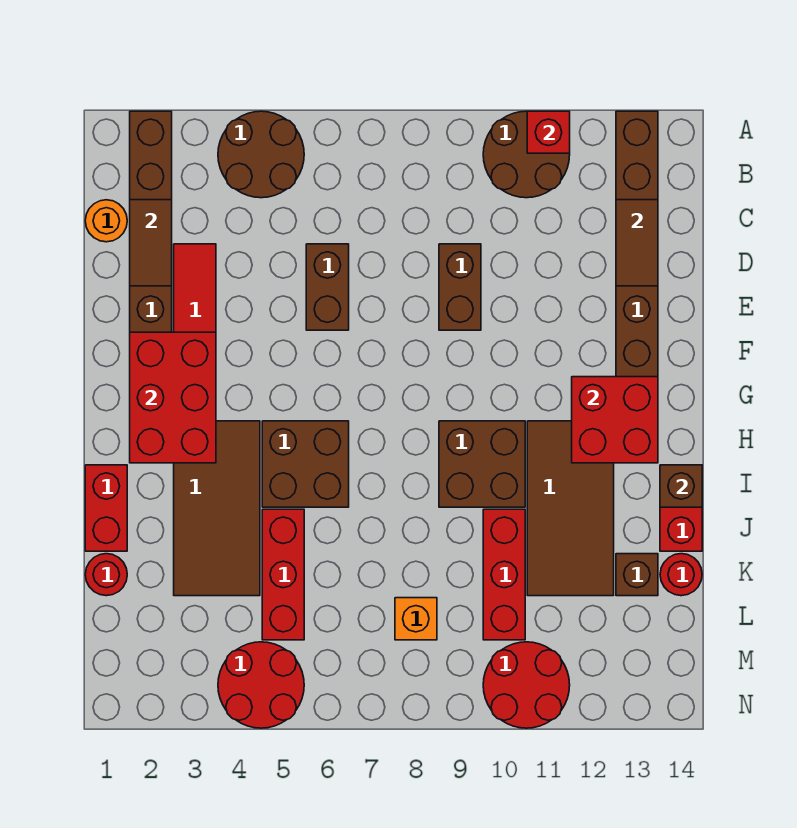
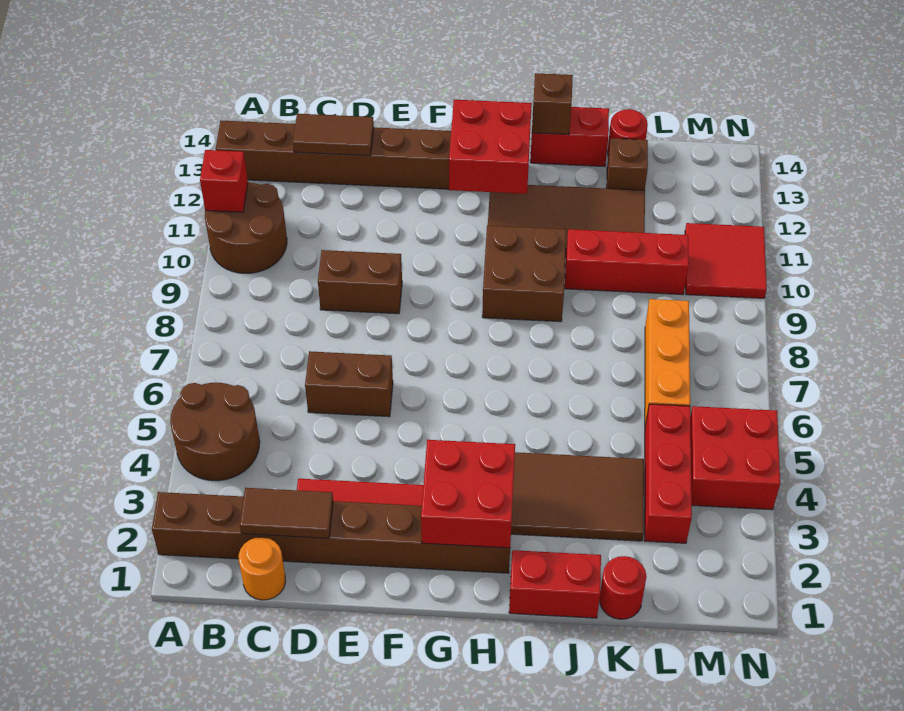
red brick F2:H3 level 2 -> red brick G2:H3 level 2
brown brick H5:I6 level 1 -> none
red brick J5:L5 level 1 -> red brick L3:L5 level 1
orange brick L8 level 1 -> orange brick L6:L8 level 1
red round brick M4:N5 level 1 -> red brick M4:N5 level 1
red round brick M10:N11 level 1 -> red tile M10:N11 level 1

